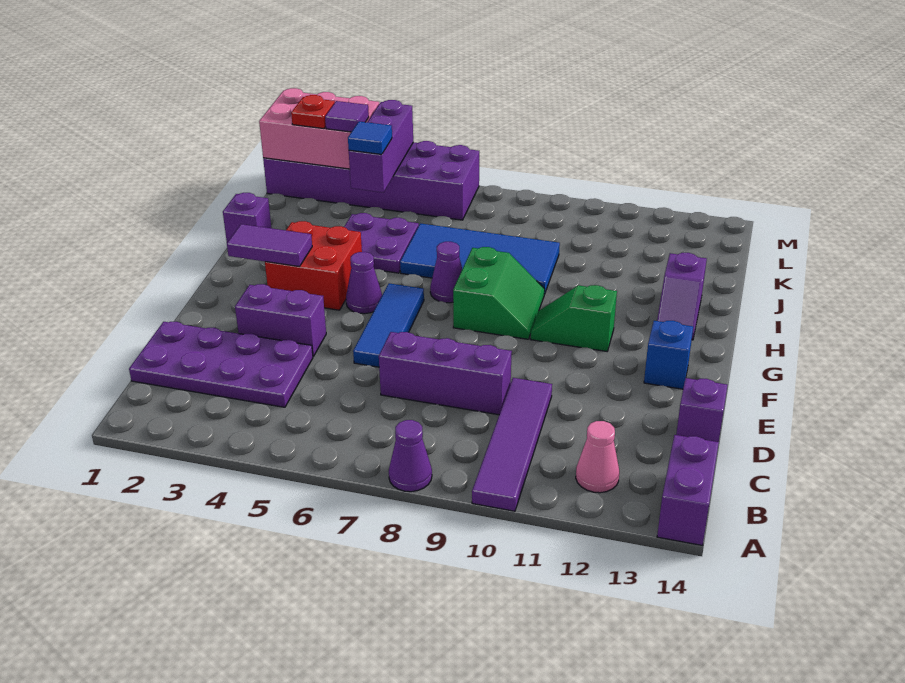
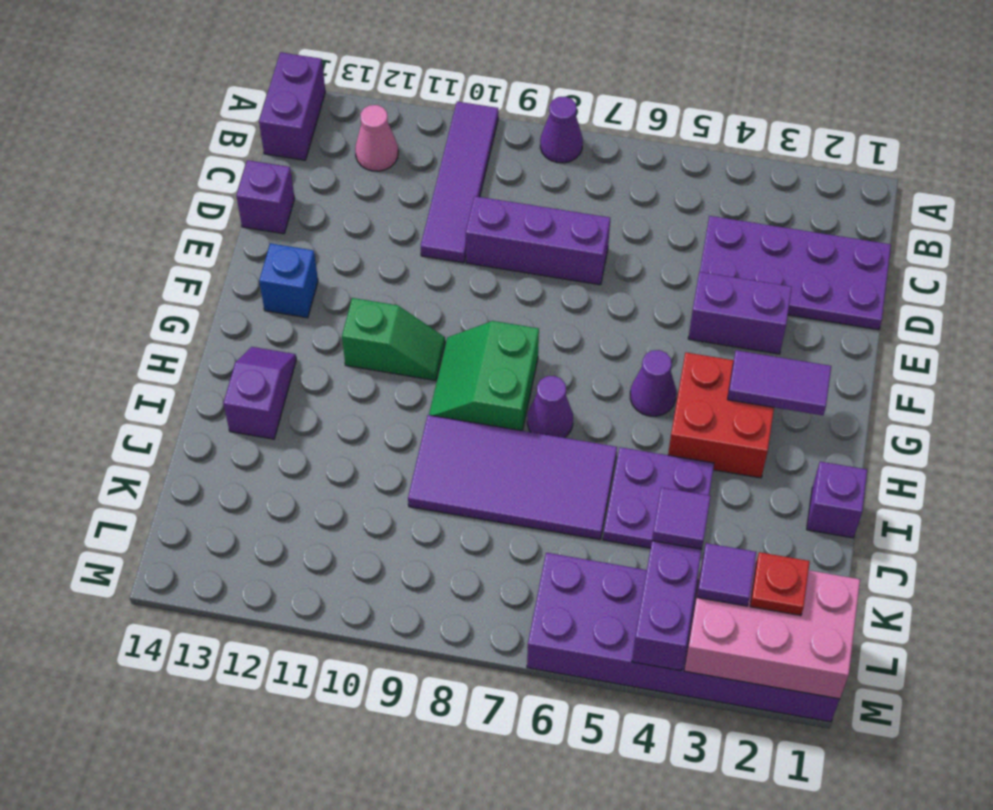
blue tile E6:G6 level 1 -> none
blue tile I6:J9 level 1 -> purple tile I6:J9 level 1
blue tile K4 level 3 -> purple tile K4 level 3

